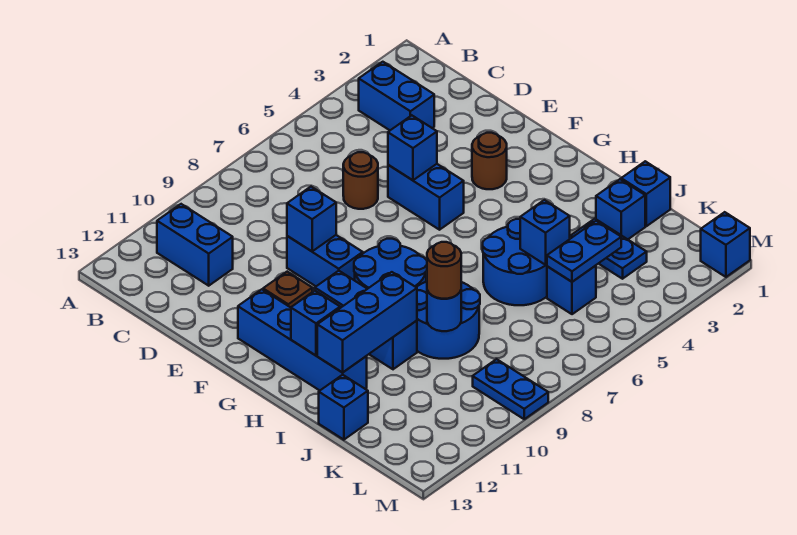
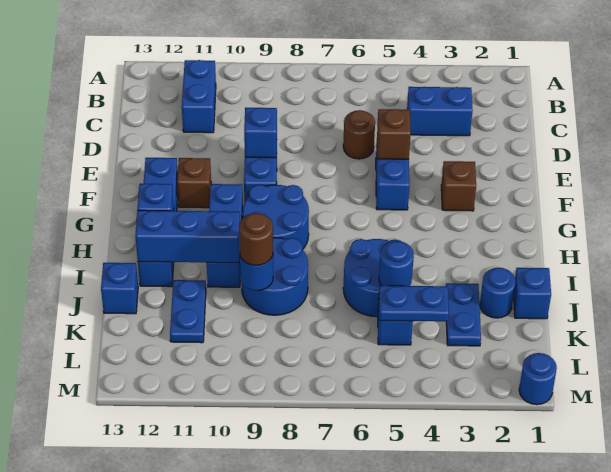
blue brick B3:C3 level 1 -> blue brick C3:C4 level 1
blue brick E5 level 2 -> brown brick E5 level 2
brown round brick F3 level 1 -> brown brick F3 level 1
blue brick J2 level 1 -> blue round brick J2 level 1
blue brick J5 level 2 -> blue round brick J5 level 2
blue plate L9:M9 level 1 -> blue plate J11:K11 level 1
blue brick M1 level 1 -> blue round brick M1 level 1

